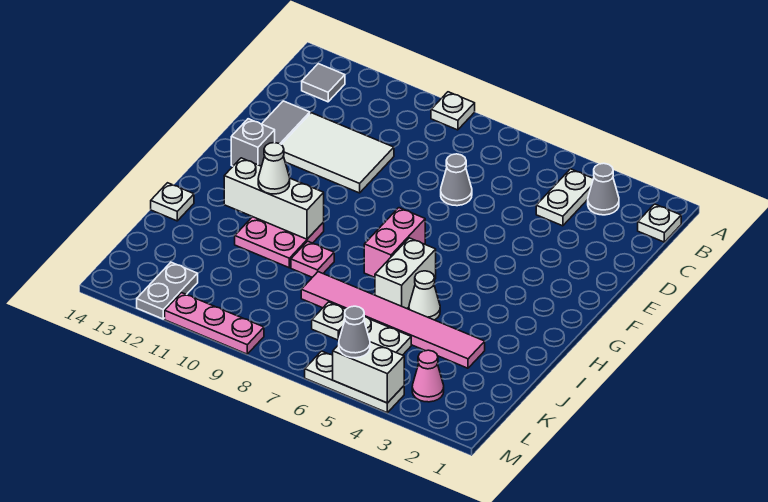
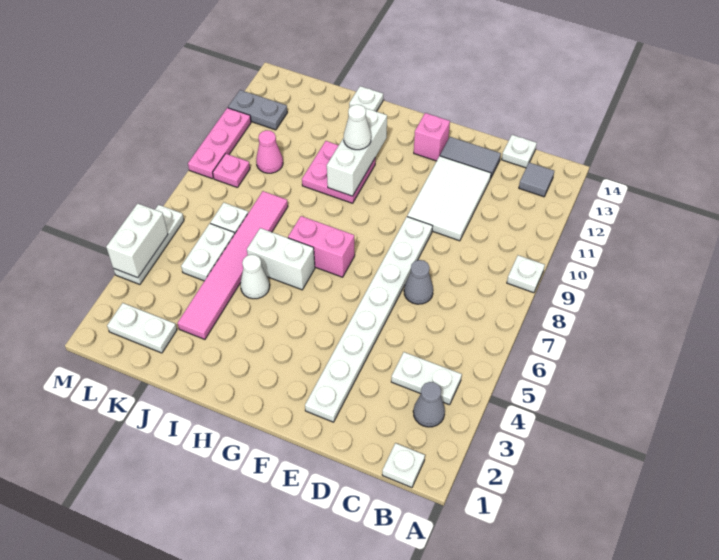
none -> white plate C14 level 1
none -> white plate E2:E9 level 1
grey brick F13 level 1 -> pink brick F13 level 1
pink plate I9 level 1 -> pink plate L9 level 1
none -> white plate K2:L2 level 1
pink cone L3 level 1 -> pink cone K10 level 1
grey cone M5 level 3 -> none

